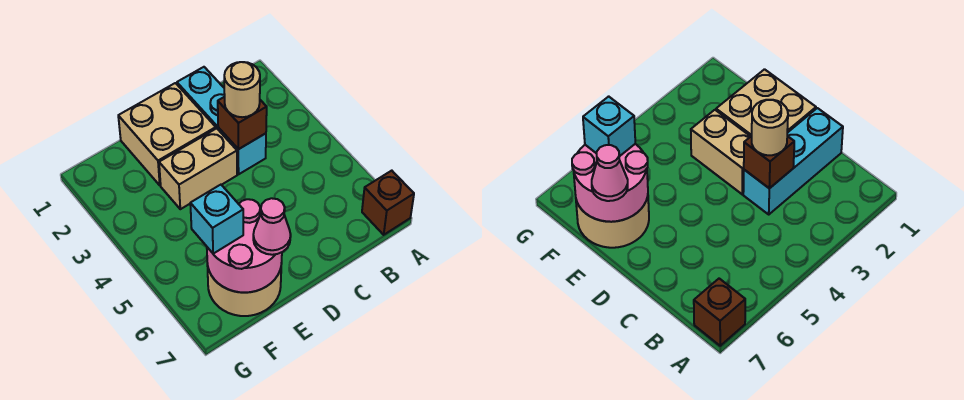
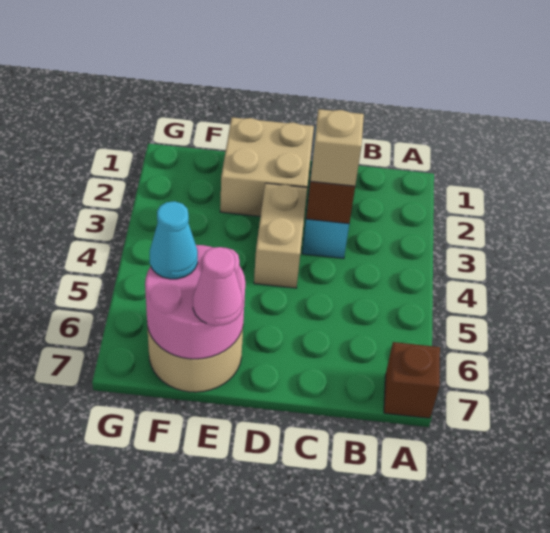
tan round brick C3 level 3 -> tan brick C3 level 3
tan brick D3:E3 level 1 -> tan brick D3:D4 level 1
cyan brick F6 level 3 -> cyan cone F6 level 3

